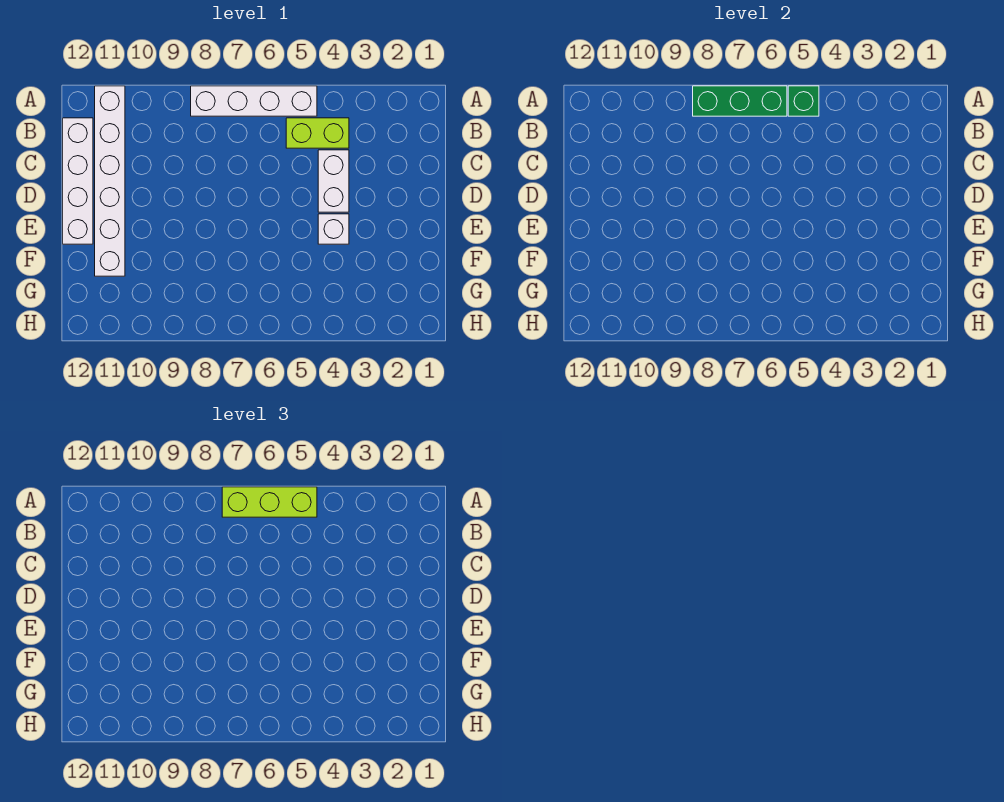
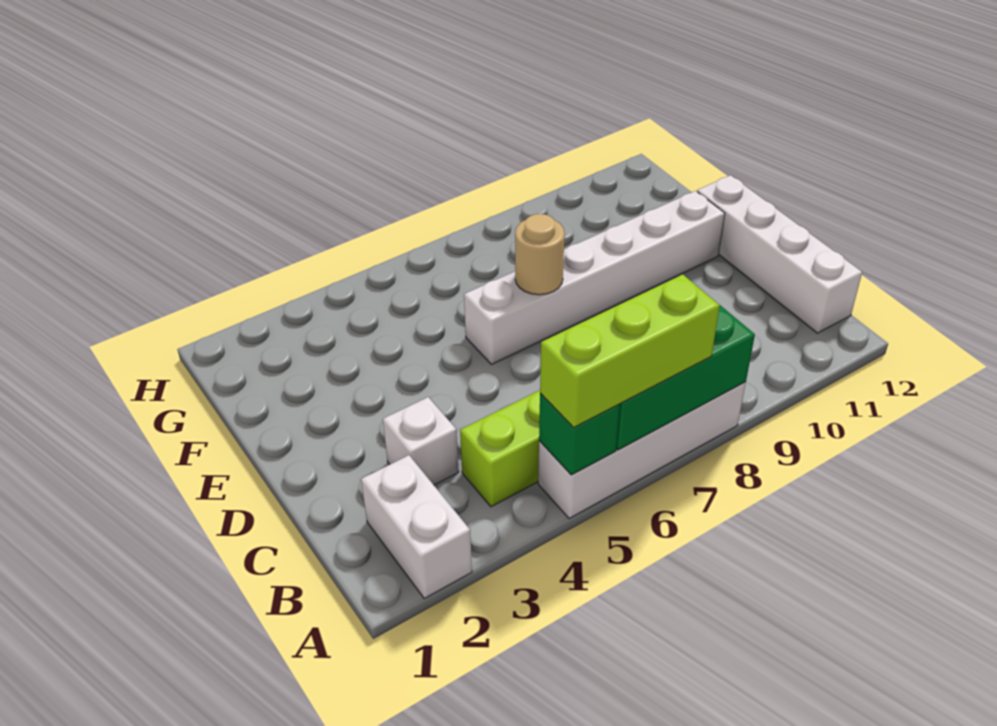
white brick A11:F11 level 1 -> white brick E6:E11 level 1
white brick C4:D4 level 1 -> white brick A2:B2 level 1
white brick E4 level 1 -> white brick C3 level 1
none -> tan round brick E7 level 2

